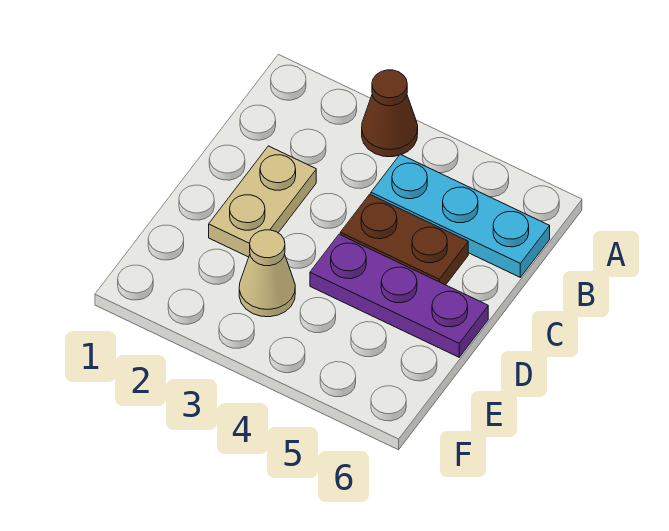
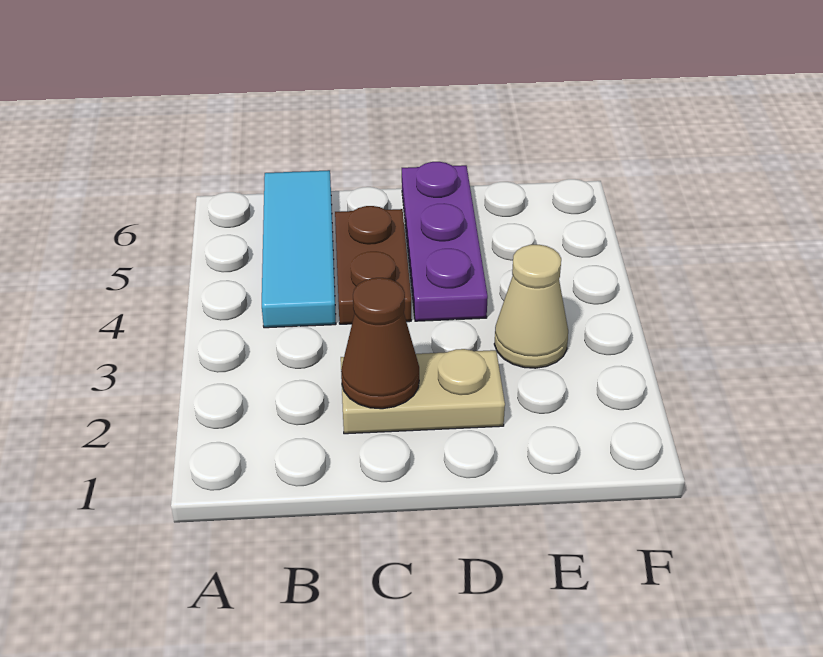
brown cone A3 level 1 -> brown cone C2 level 2
cyan plate B4:B6 level 1 -> cyan tile B4:B6 level 1

